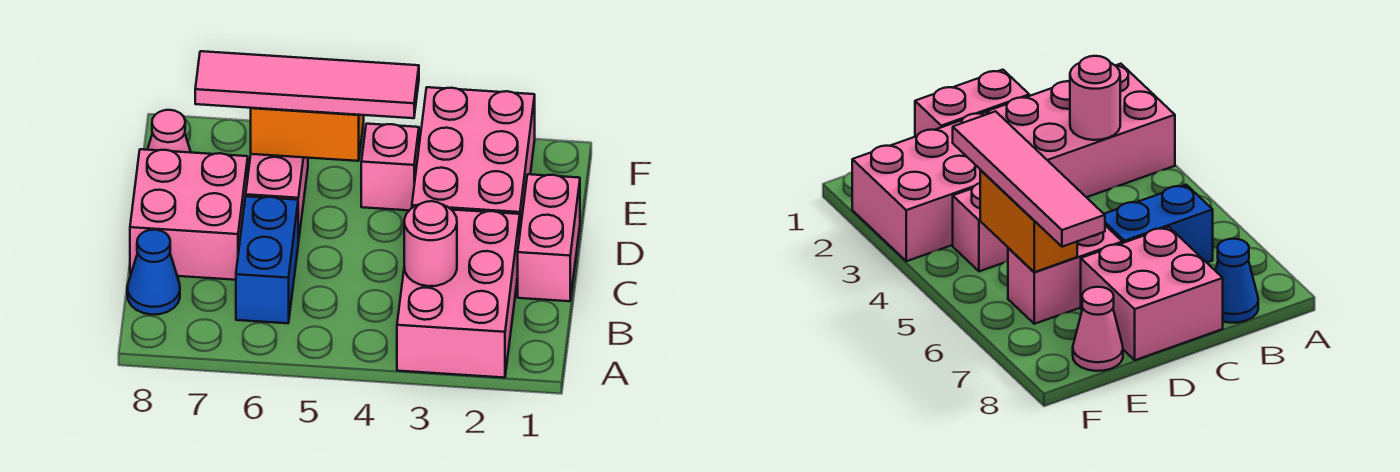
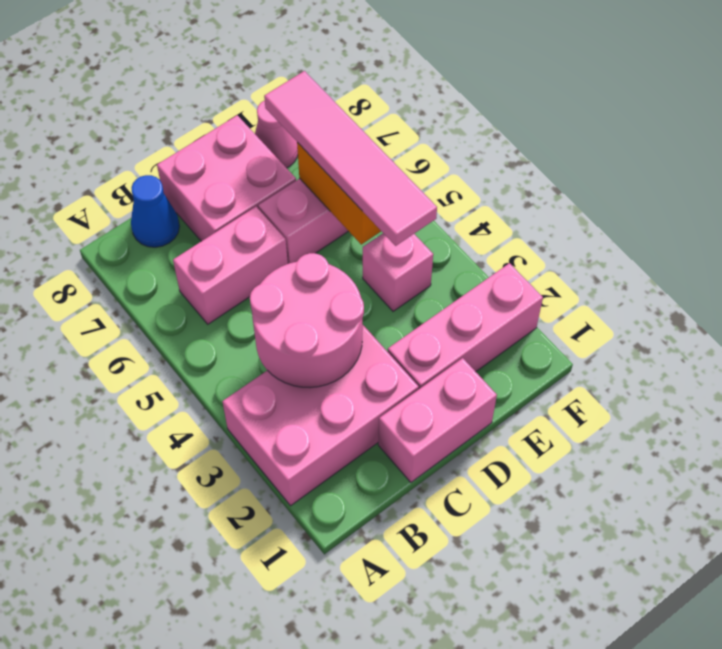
pink round brick B3 level 2 -> pink round brick B3:C4 level 2
blue brick B6:C6 level 1 -> pink brick B6:C6 level 1
pink brick D2:F3 level 1 -> pink brick D2:F2 level 1

